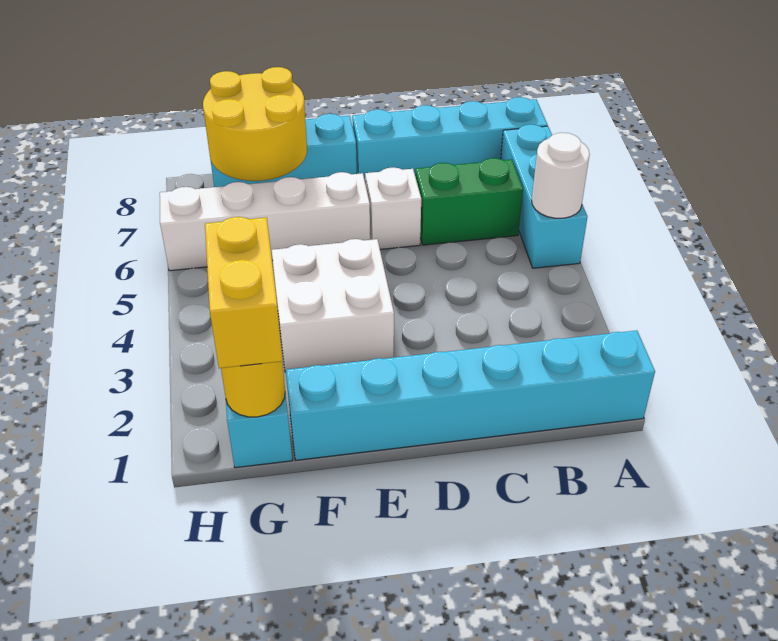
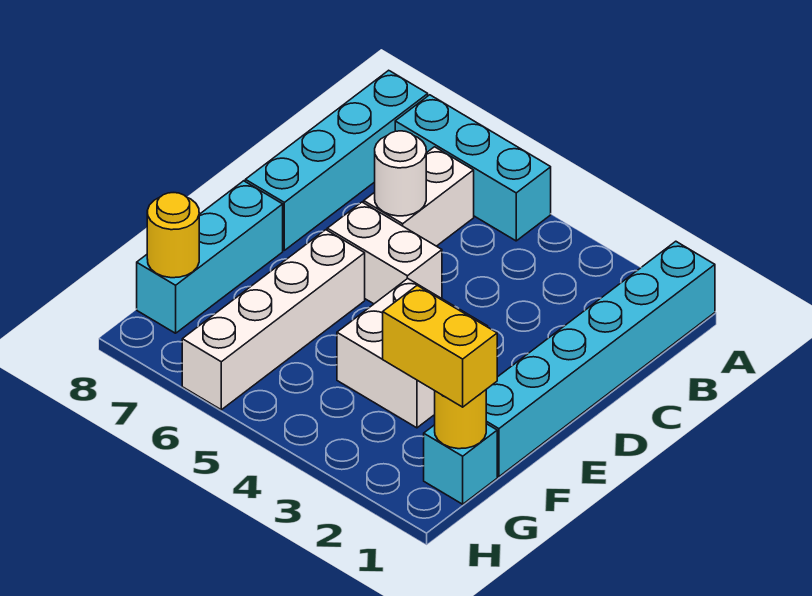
white round brick A5 level 2 -> white round brick C6 level 2
green brick B6:C6 level 1 -> white brick B6:C6 level 1
white brick D6 level 1 -> white brick D5:D6 level 1
yellow round brick F7:G8 level 2 -> yellow round brick G8 level 2

